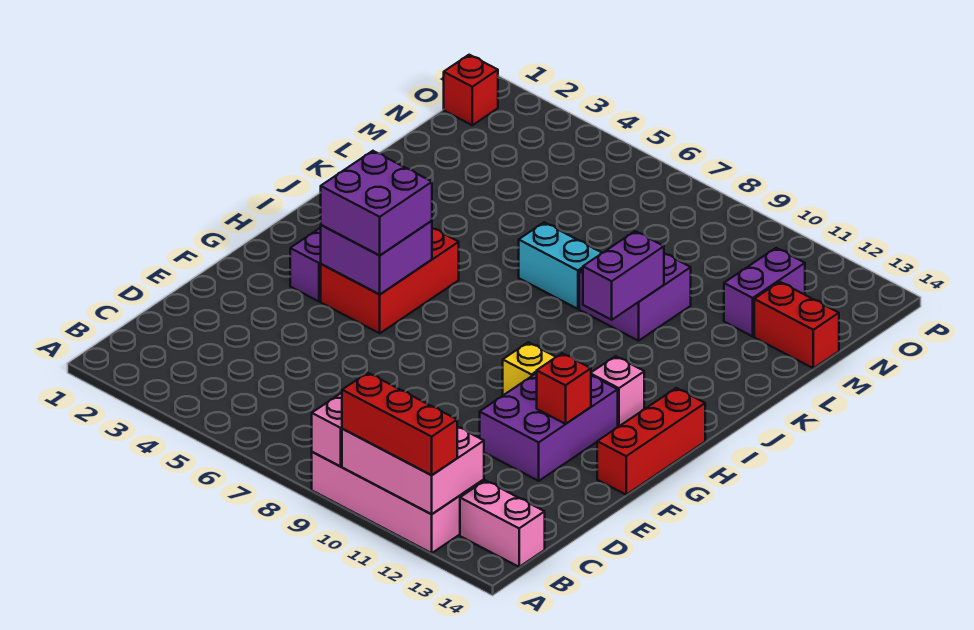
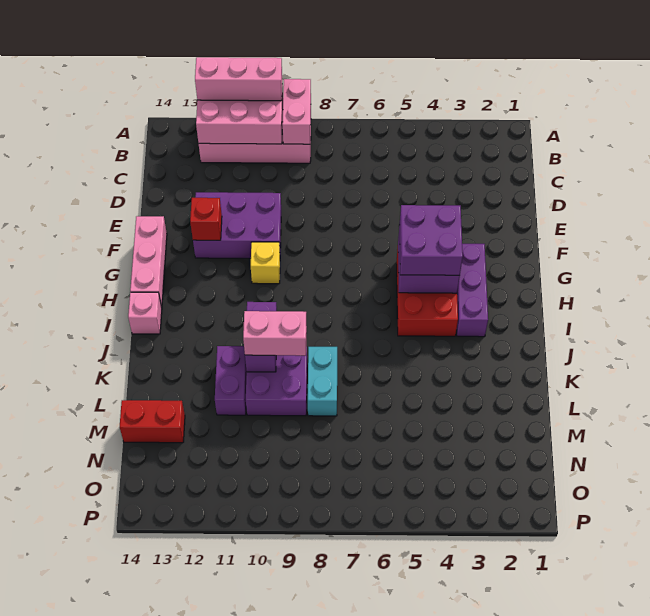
red brick A10:A12 level 3 -> pink brick A10:A12 level 3
pink brick B13:B14 level 1 -> pink brick K9:K10 level 3
purple brick E11:G12 level 1 -> purple brick E10:F12 level 1
red brick F14:H14 level 1 -> pink brick F14:H14 level 1
pink brick H12 level 1 -> pink brick I14 level 1
cyan brick K7:K8 level 1 -> cyan brick K8:L8 level 1
purple brick M12:N12 level 1 -> purple brick K11:L11 level 1
red brick O1 level 1 -> none

